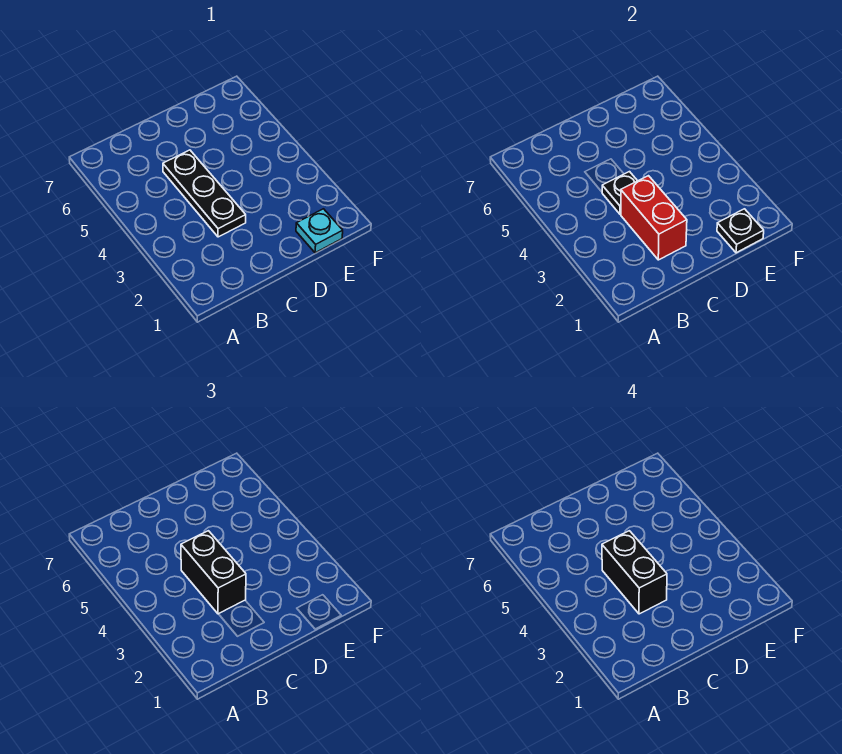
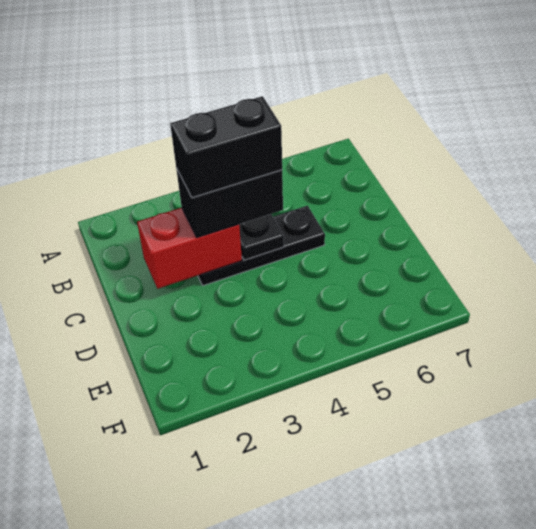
cyan plate E1 level 1 -> none
black plate E1 level 2 -> none

